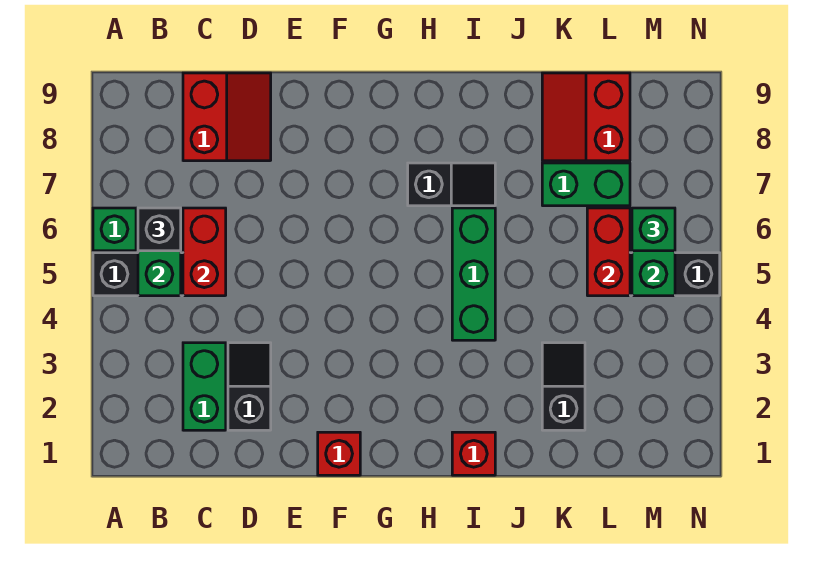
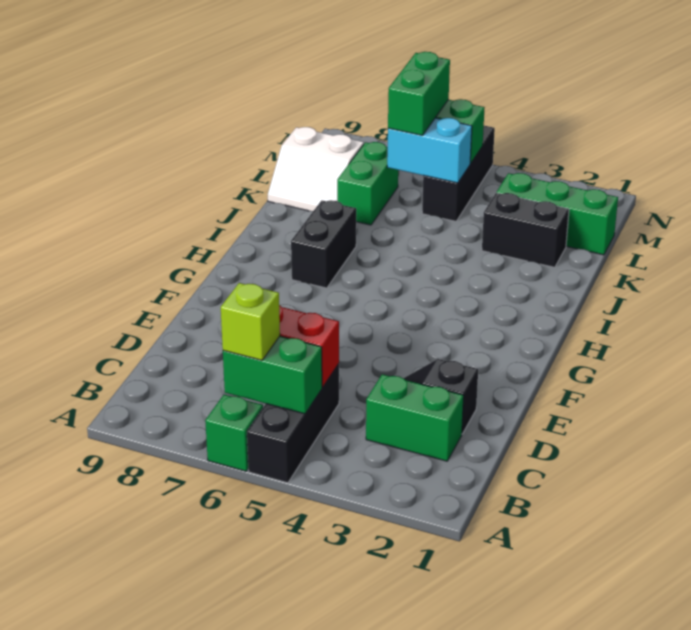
black brick B6 level 3 -> lime brick B6 level 3
red slope C8:D9 level 1 top C -> none
red brick F1 level 1 -> none
black slope H7:I7 level 1 top H -> black brick H7:I7 level 1
red brick I1 level 1 -> none
green brick I4:I6 level 1 -> green brick L1:L3 level 1
black slope K2:K3 level 1 top 2 -> black brick K2:K3 level 1
red slope K8:L9 level 1 top L -> white slope K8:L9 level 1 top L
red brick L5:L6 level 2 -> cyan brick L5:L6 level 2
green brick M6 level 3 -> green brick L6:M6 level 3

